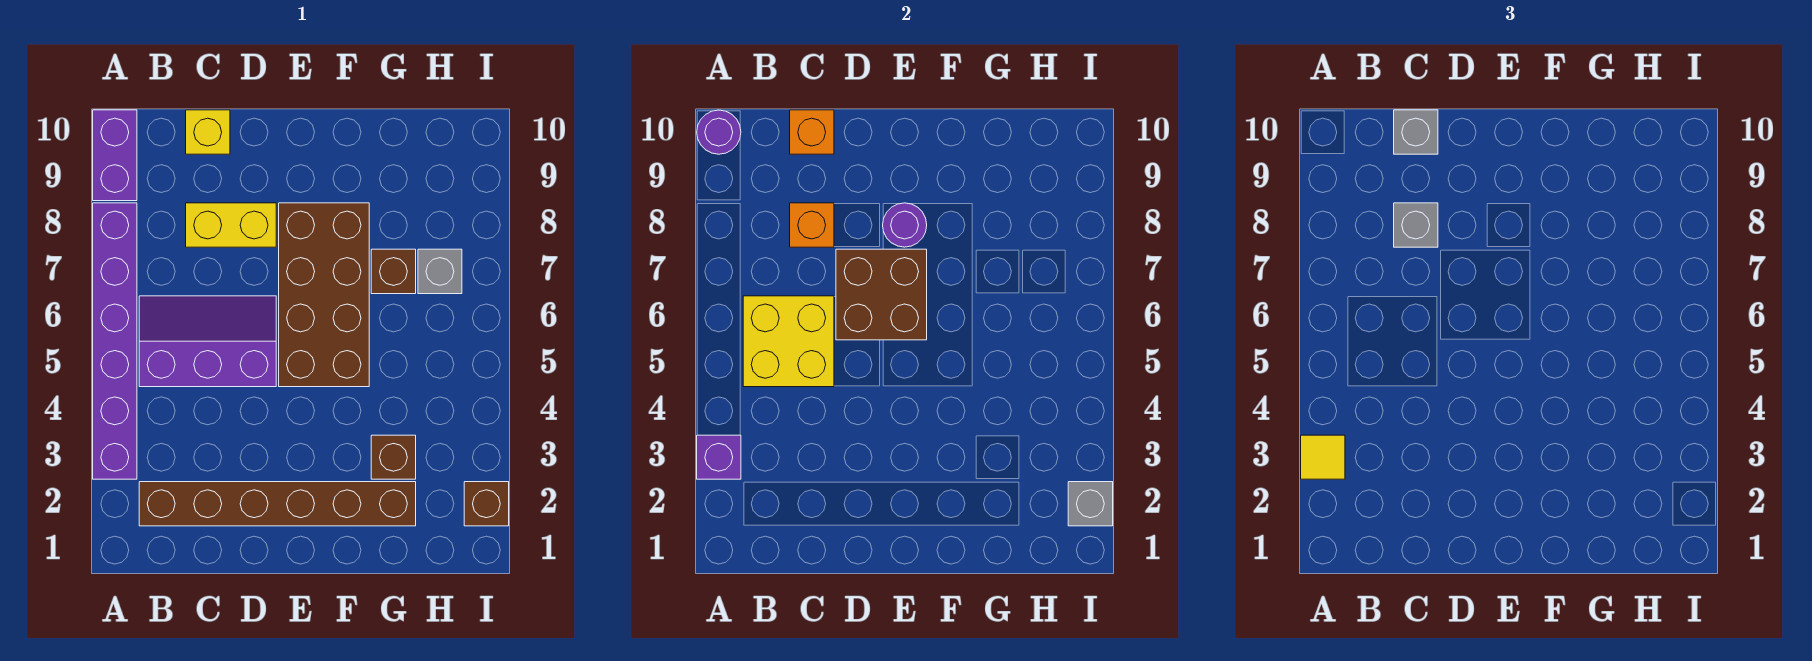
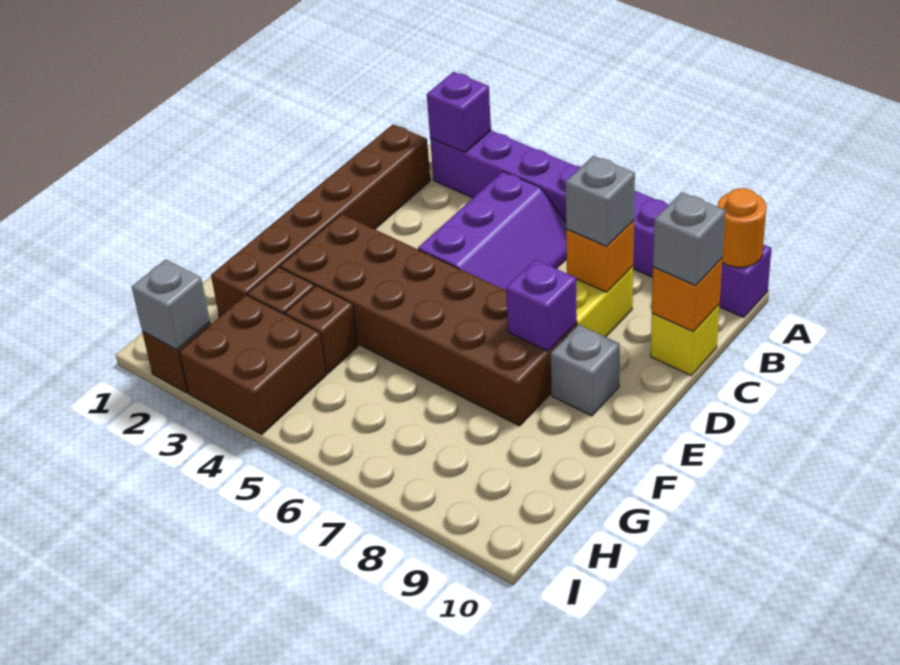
yellow tile A3 level 3 -> none
purple round brick A10 level 2 -> orange round brick A10 level 2
yellow brick B5:C6 level 2 -> none
brown brick D6:E7 level 2 -> brown brick H3:I4 level 1
brown brick E5:F8 level 1 -> brown brick E3:F8 level 1
purple round brick E8 level 2 -> purple brick E8 level 2
brown brick G7 level 1 -> brown brick G4 level 1
grey brick H7 level 1 -> grey brick E9 level 1

